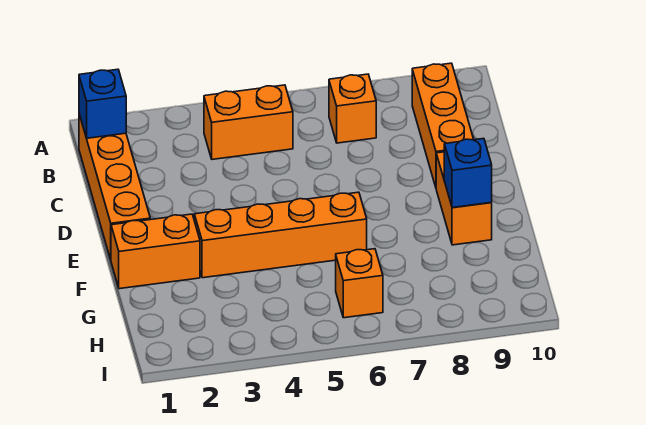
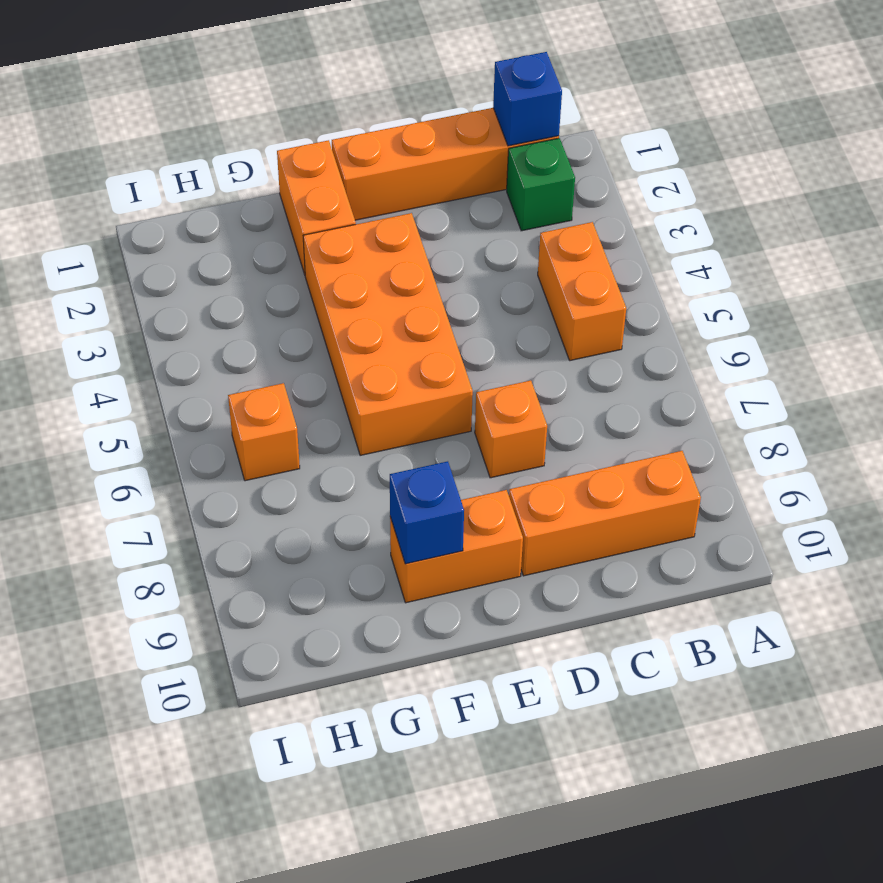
none -> green brick B2 level 1
orange brick B7 level 1 -> orange brick D7 level 1
orange brick F3:F6 level 1 -> orange brick E3:F6 level 1

